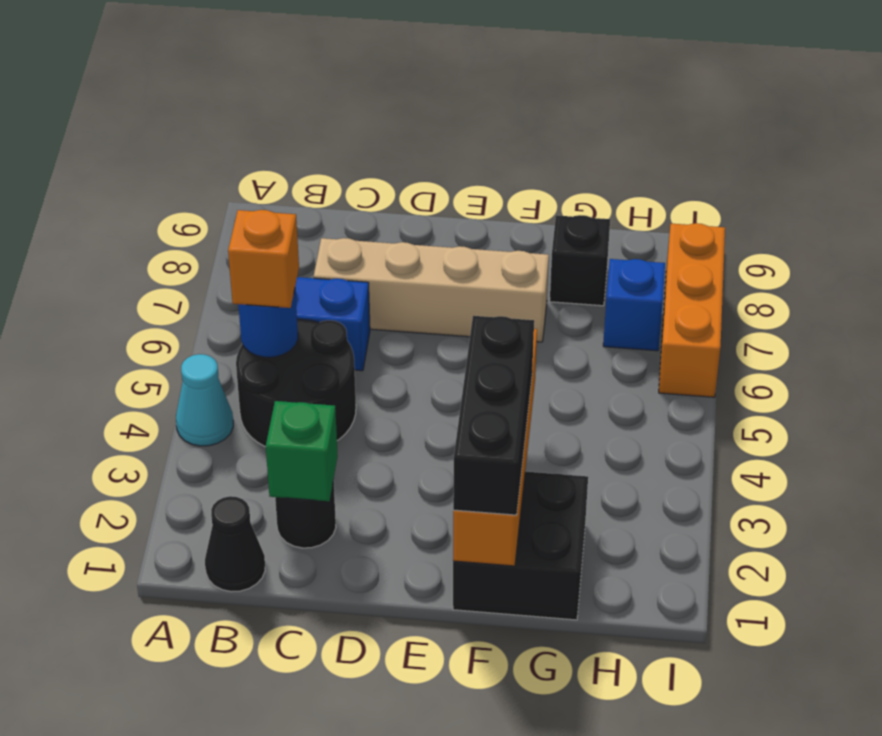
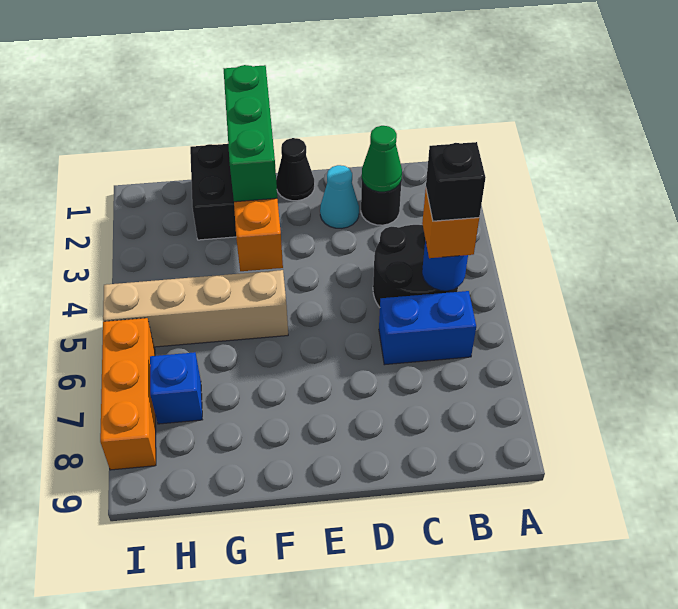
cyan cone A4 level 1 -> cyan cone D2 level 1
black cone B1 level 1 -> black cone E1 level 1
green brick C2 level 2 -> green cone C2 level 2
tan brick C7:F7 level 1 -> tan brick F5:I5 level 1
black brick F1:F3 level 3 -> green brick F1:F3 level 3
black brick G8 level 1 -> black brick B5 level 4

